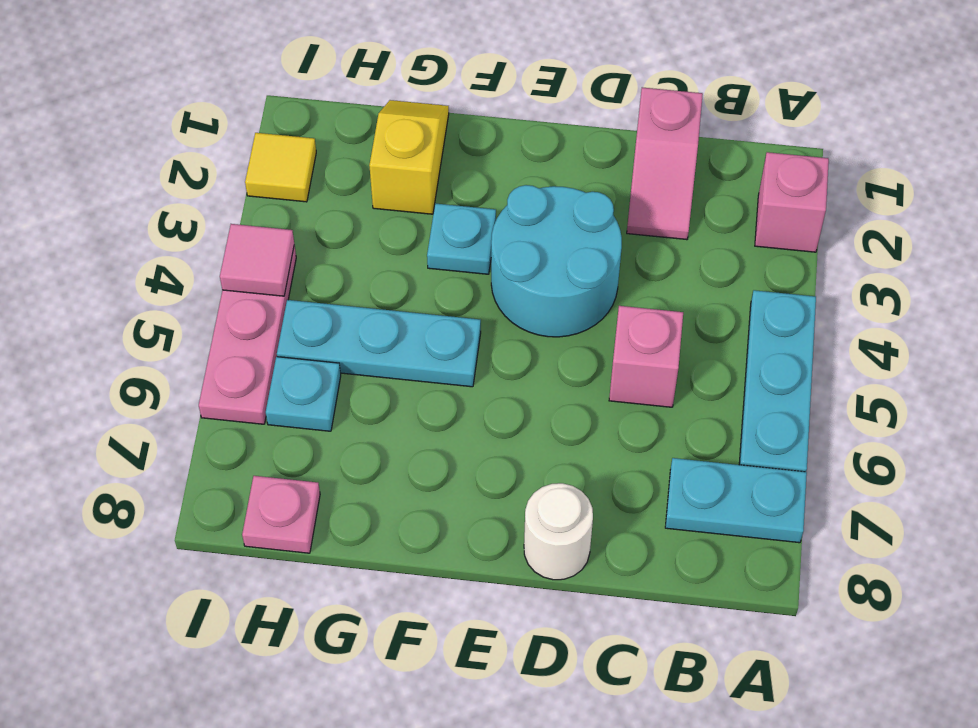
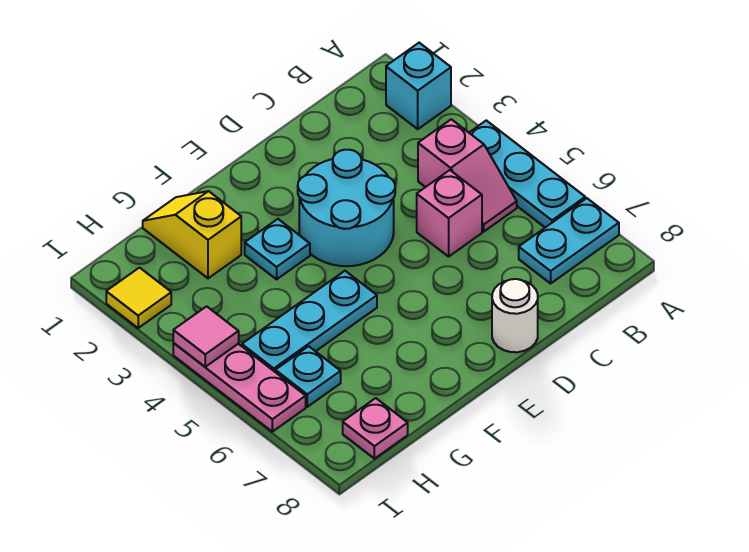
pink brick A2 level 1 -> cyan brick A2 level 1
pink slope C1:C2 level 1 top 1 -> pink slope B4:B5 level 1 top 4

